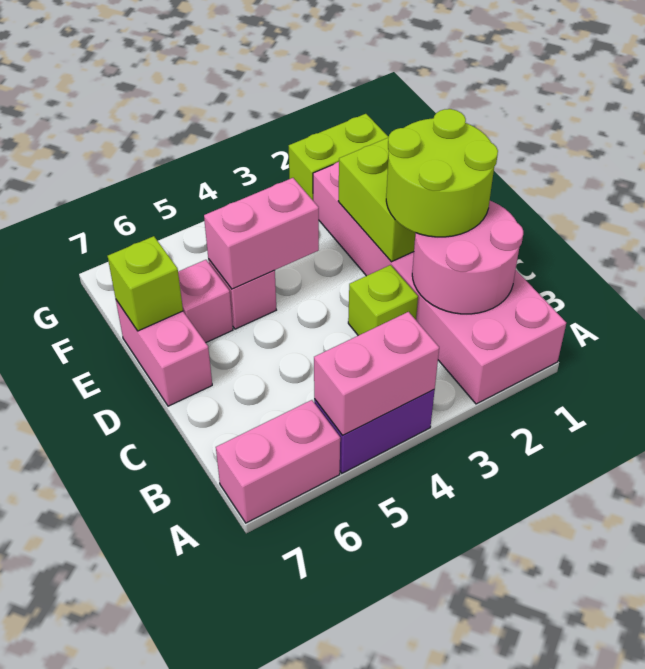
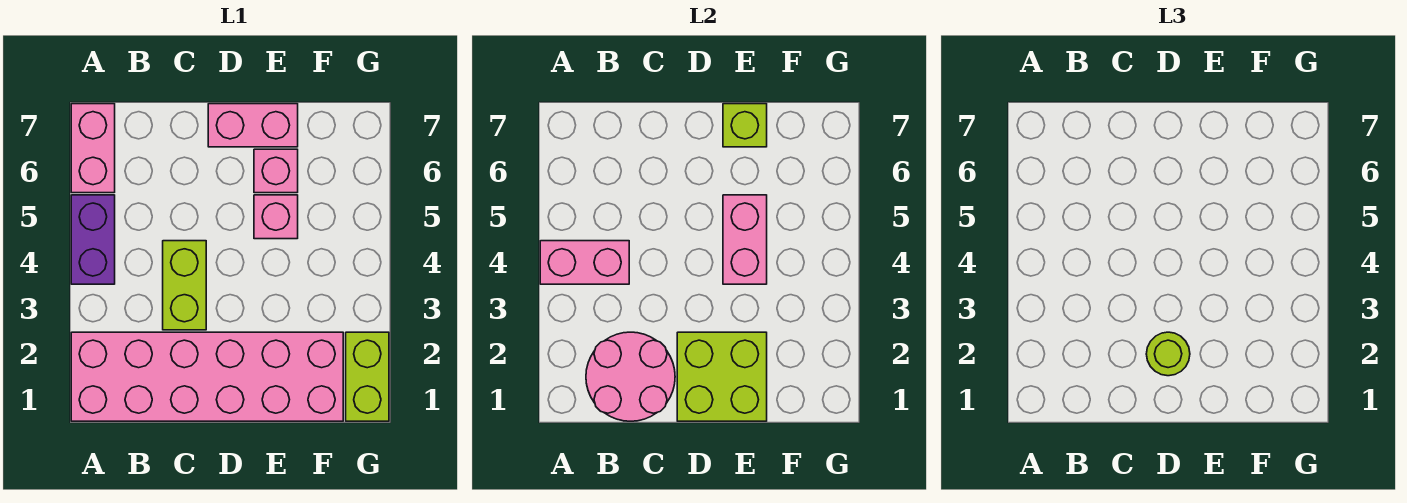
pink brick A4:A5 level 2 -> pink brick A4:B4 level 2
lime round brick C1:D2 level 3 -> lime round brick D2 level 3
lime brick C3 level 1 -> lime brick C3:C4 level 1

